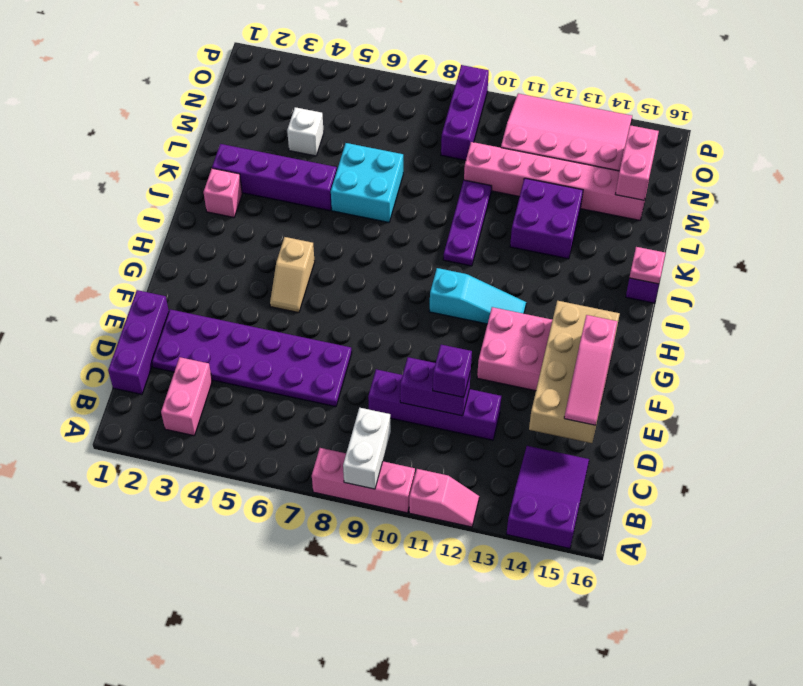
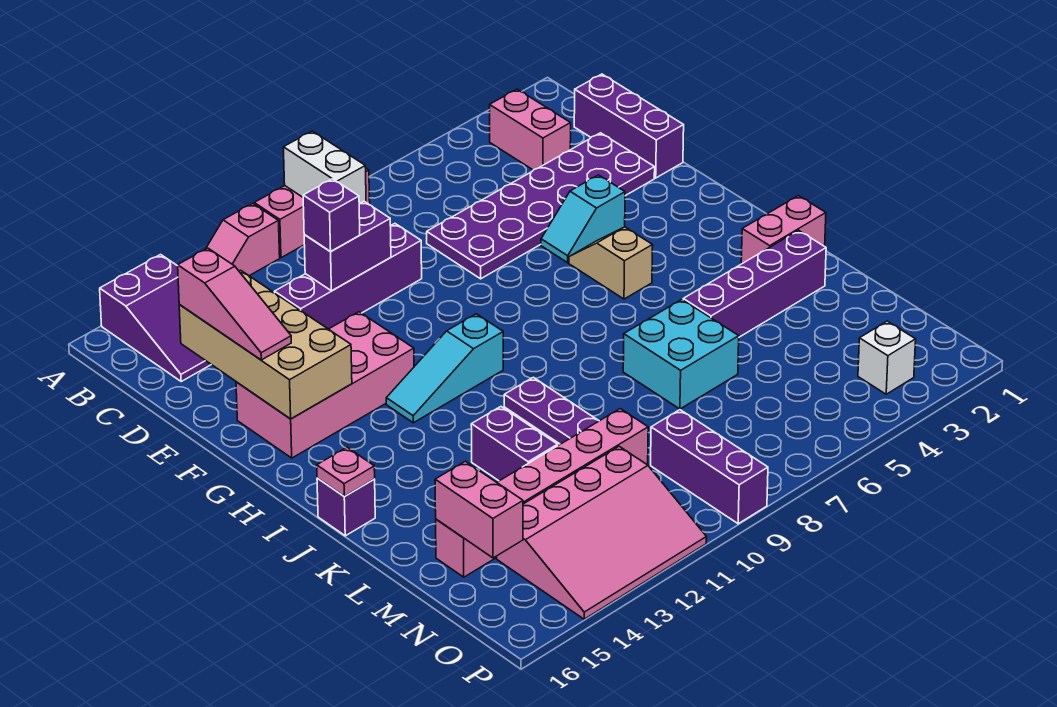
pink slope D15:F15 level 3 top F -> pink slope D15:F15 level 3 top D
none -> cyan slope F4:F5 level 1 top 4
pink brick J2 level 1 -> pink brick J1:J2 level 1
purple brick K12:L13 level 1 -> purple brick K12:L12 level 1
white brick M4 level 1 -> white brick O3 level 1

